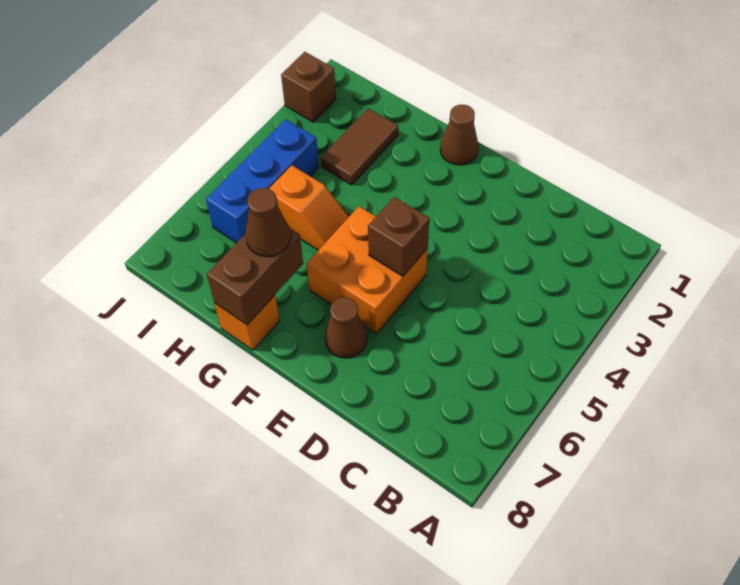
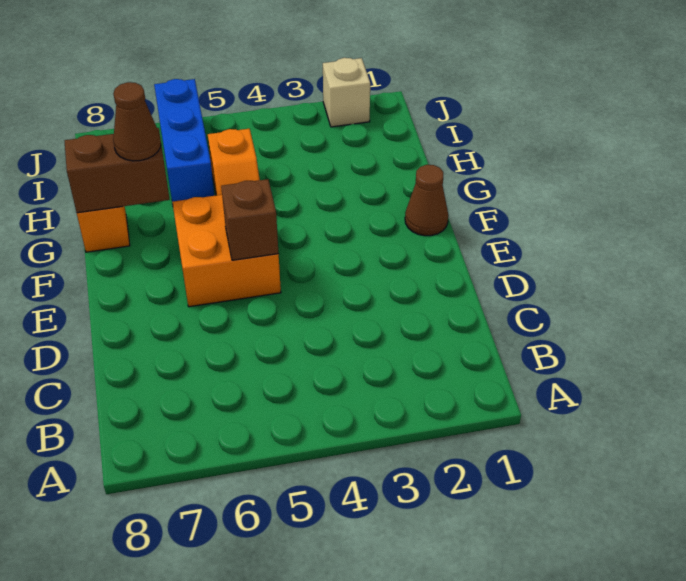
brown cone E7 level 1 -> none
brown tile H2:H3 level 1 -> none
blue brick I4:I6 level 1 -> blue brick H6:J6 level 1
brown brick J2 level 1 -> tan brick J2 level 1

